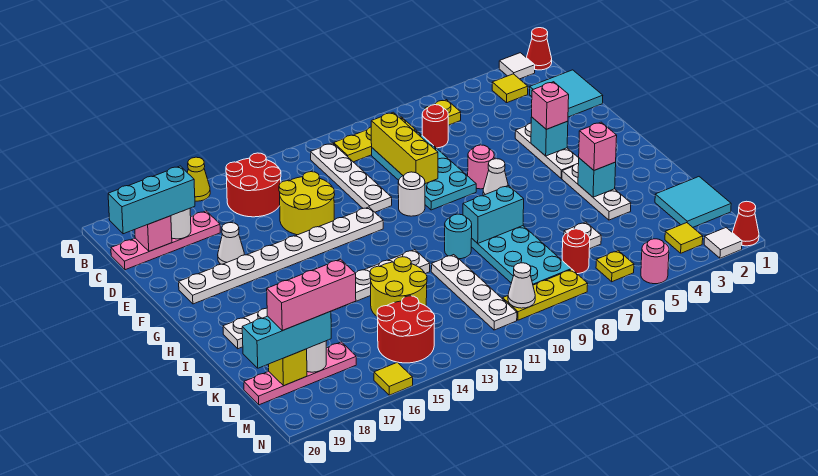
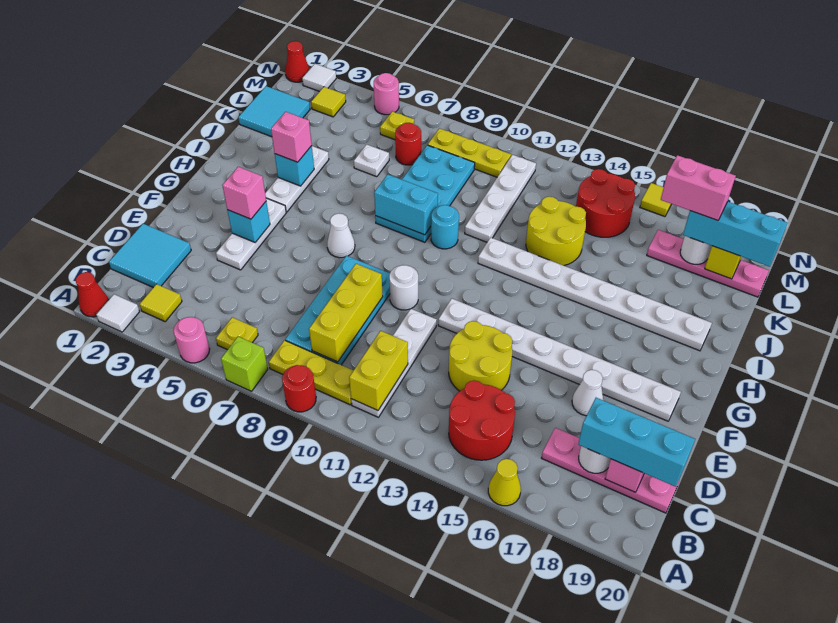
none -> lime brick A7 level 1
none -> yellow brick B11:C11 level 2
red round brick C7 level 1 -> red round brick A9 level 1
pink round brick F7 level 1 -> pink round brick A5 level 1
pink brick L17:L19 level 4 -> pink brick L17:L18 level 4
white cone M10 level 2 -> none

